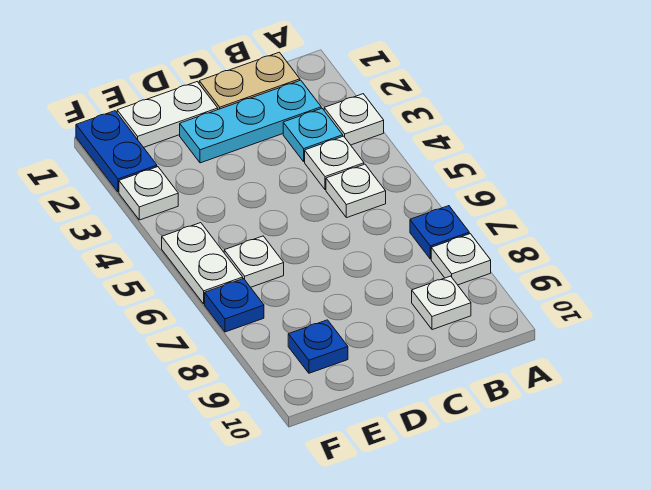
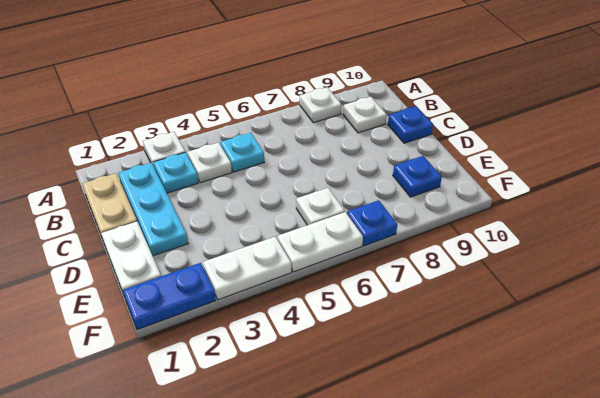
blue plate A7 level 1 -> blue plate C10 level 1
white plate B5 level 1 -> cyan plate B5 level 1
white plate F3 level 1 -> white plate F3:F4 level 1

